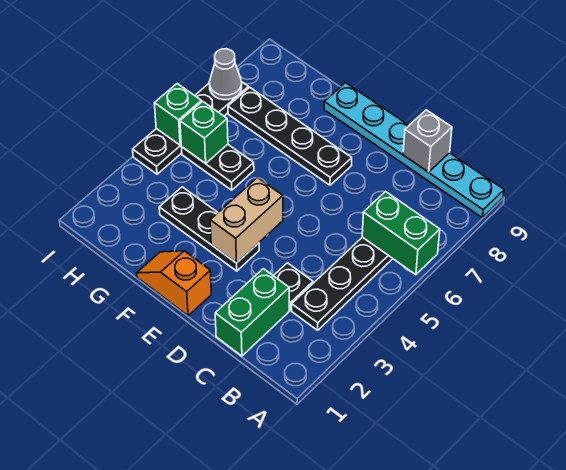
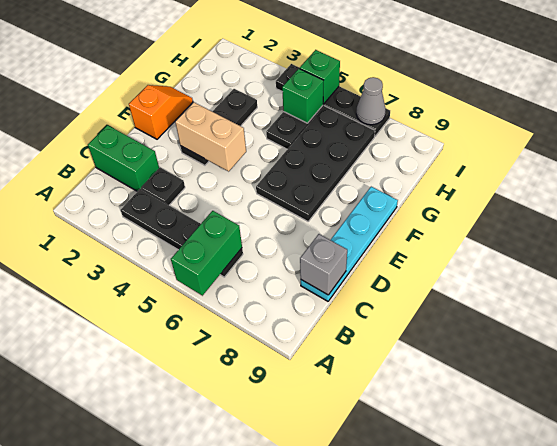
cyan plate A9:F9 level 1 -> cyan plate C9:F9 level 1
black plate E7:H7 level 1 -> black plate E6:H7 level 1

